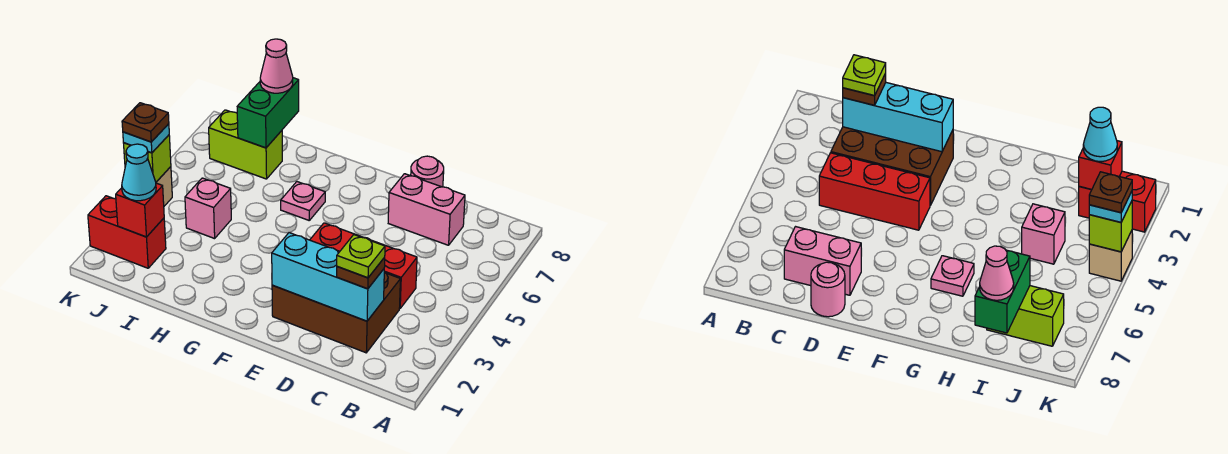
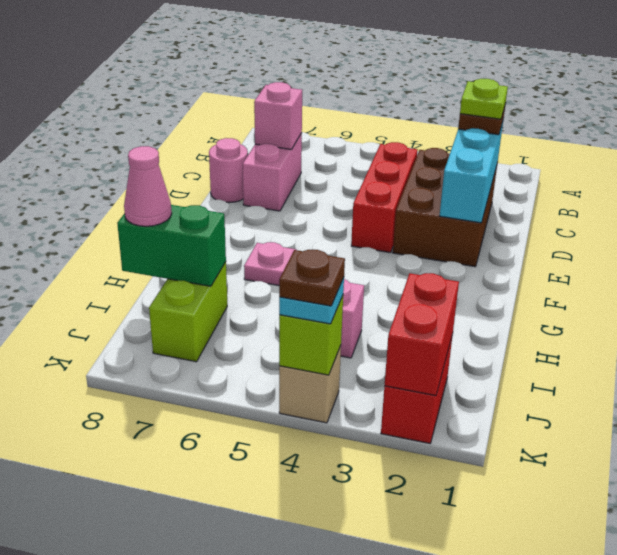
none -> pink brick C7 level 2
red brick J2 level 2 -> red brick J2:K2 level 2
cyan cone J2 level 3 -> none

